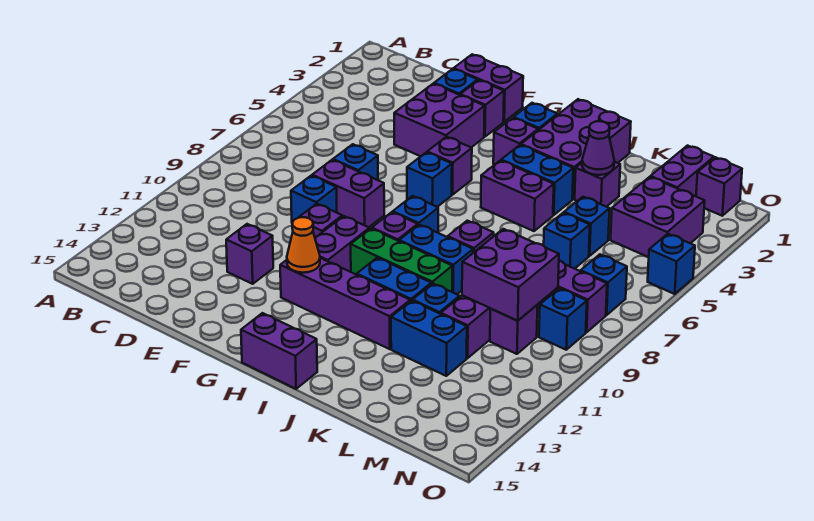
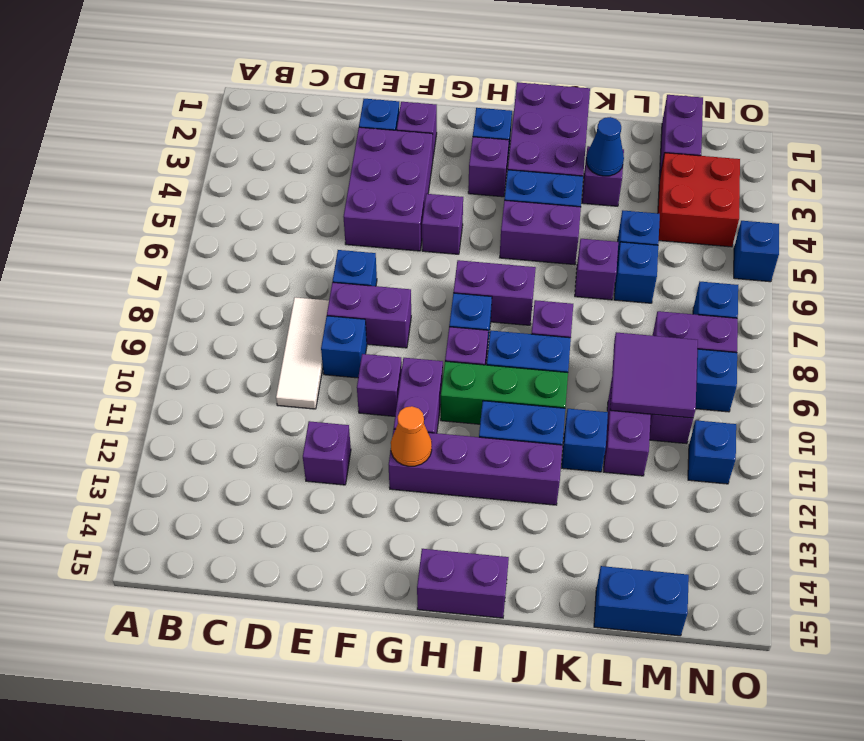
none -> white tile D8:D10 level 1
purple brick E1:F1 level 1 -> purple brick H7:I7 level 1
purple brick E3:F4 level 1 -> purple brick E3:F5 level 1
blue brick G6 level 1 -> blue brick N11 level 1
purple cone K3 level 2 -> blue cone K3 level 2
blue brick K12:L12 level 1 -> blue brick L15:M15 level 1
purple brick L9:M10 level 2 -> purple tile L9:M10 level 2
purple brick M3:N4 level 1 -> red brick M3:N4 level 1
purple brick N1 level 1 -> purple brick K6 level 1

